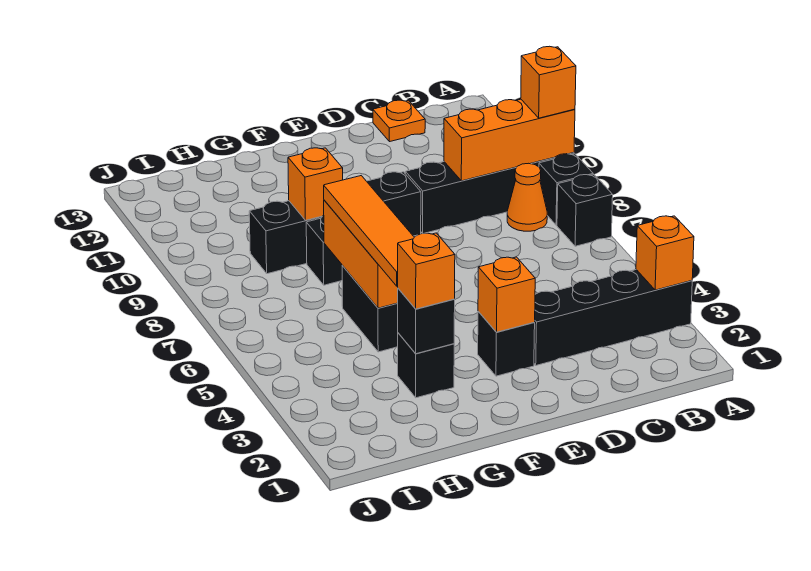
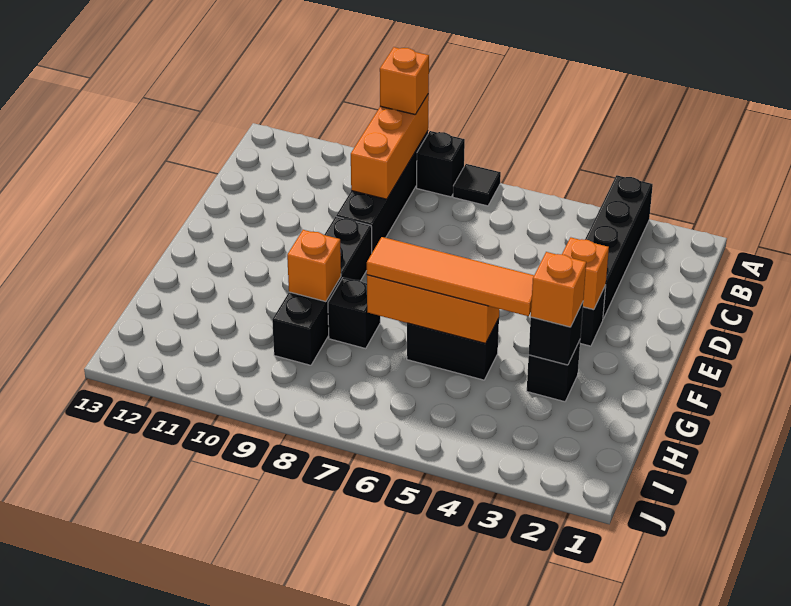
orange brick A3 level 2 -> none
black brick A7 level 1 -> black tile A7 level 1
orange cone B8 level 1 -> none
orange plate C13 level 1 -> none

